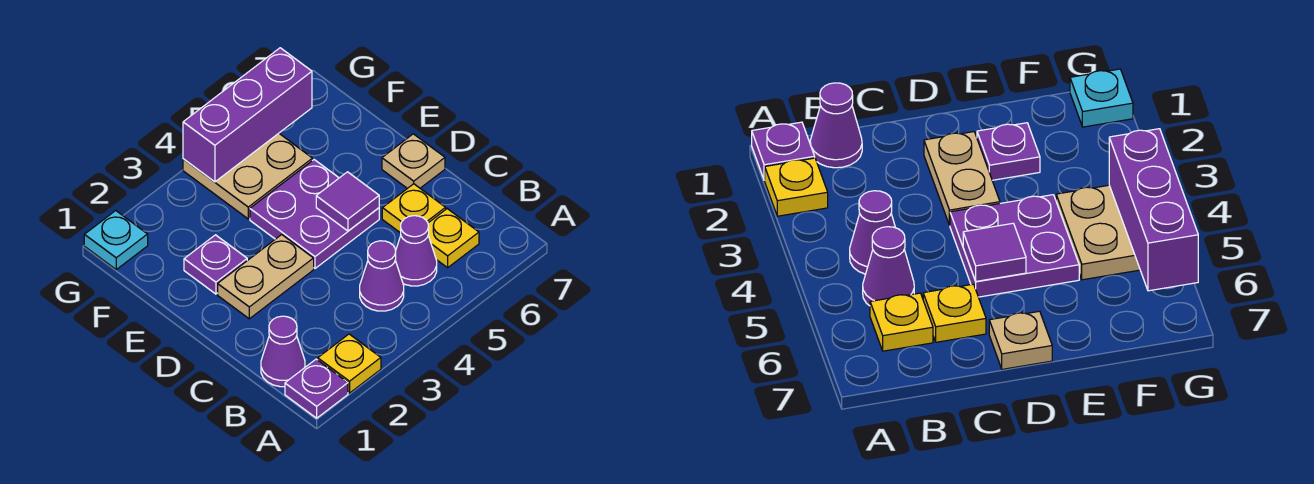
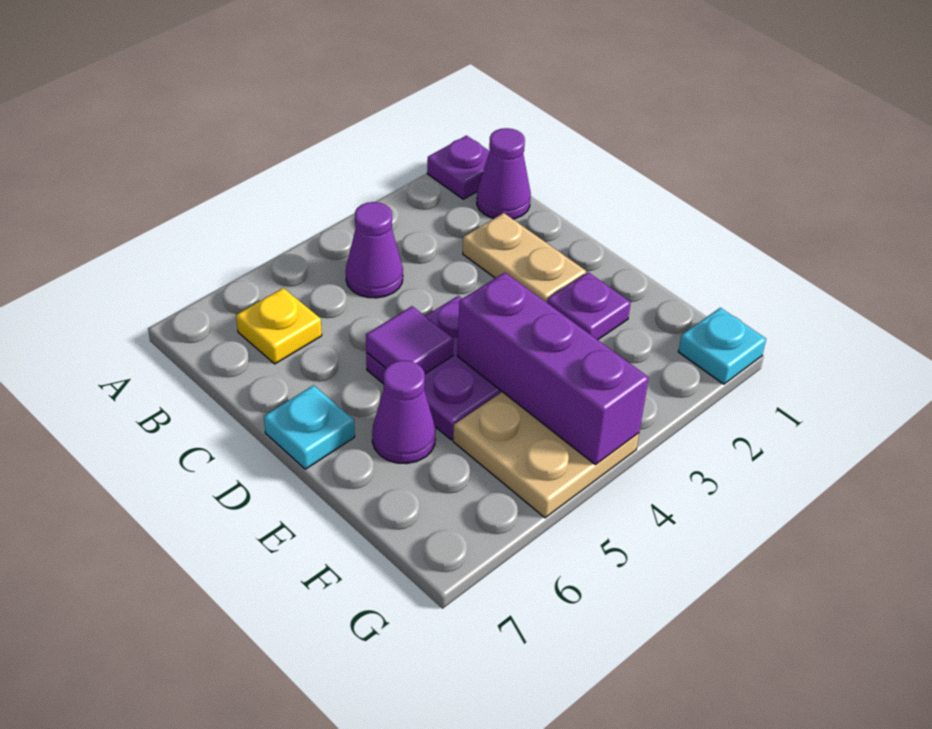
yellow plate A2 level 1 -> none
purple cone B5 level 1 -> purple cone E6 level 1
yellow plate C6 level 1 -> none
tan plate D2:D3 level 1 -> tan plate C2:D2 level 1
tan plate D7 level 1 -> cyan plate D7 level 1
purple brick G4:G6 level 2 -> purple brick E4:G4 level 2

